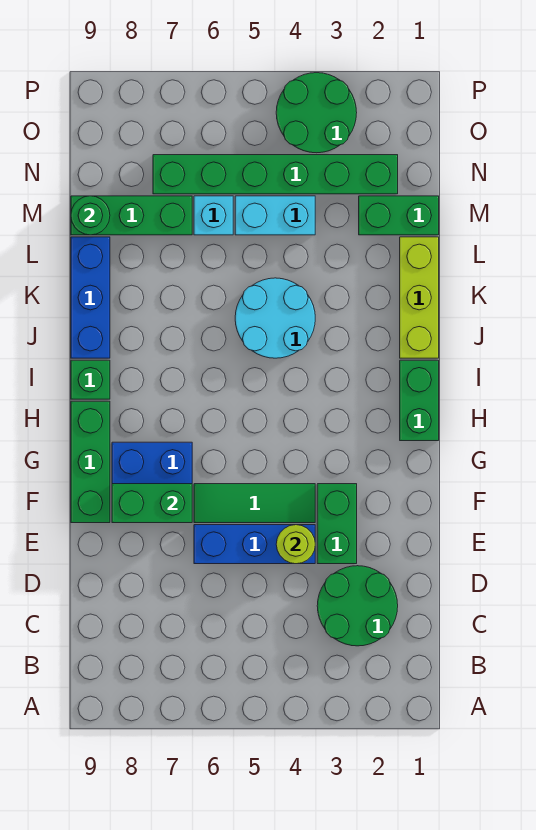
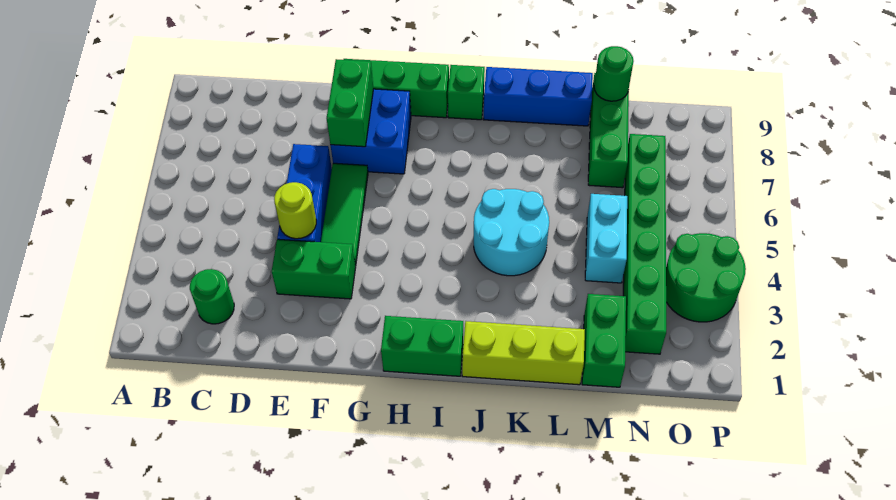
green round brick C2:D3 level 1 -> green round brick C2 level 1
cyan brick M6 level 1 -> none

